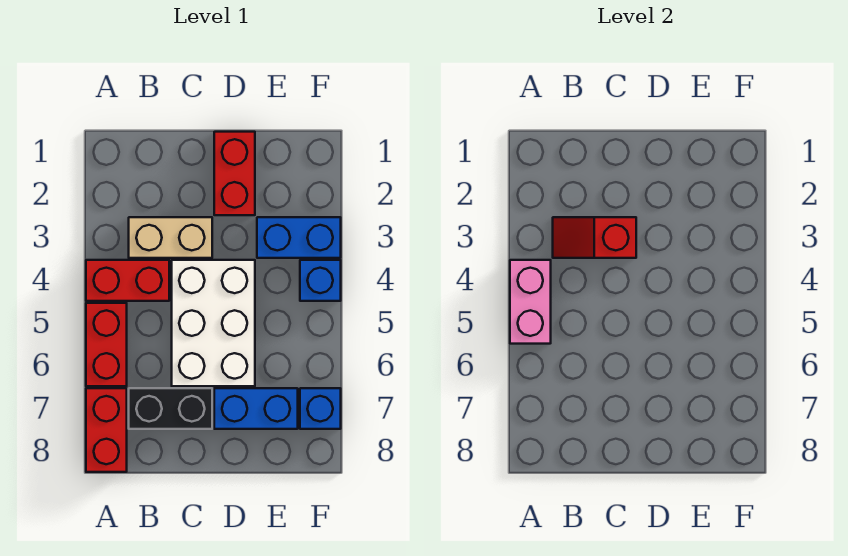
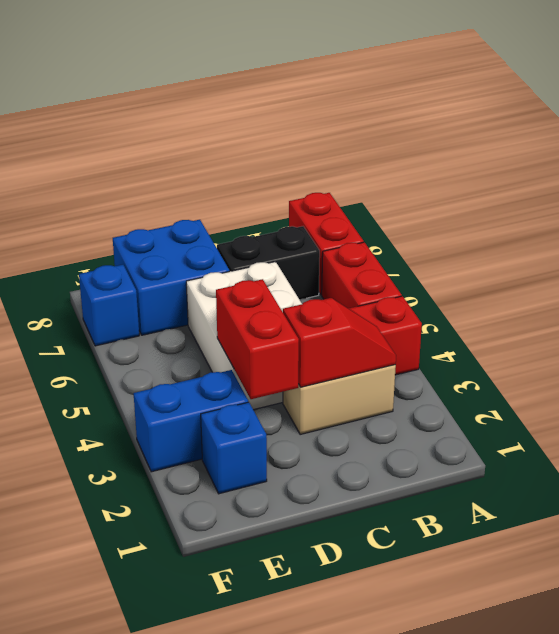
pink brick A4:A5 level 2 -> none
red brick D1:D2 level 1 -> red brick D3:D4 level 2
blue brick D7:E7 level 1 -> blue brick D7:E8 level 1
blue brick F4 level 1 -> blue brick E2 level 1

